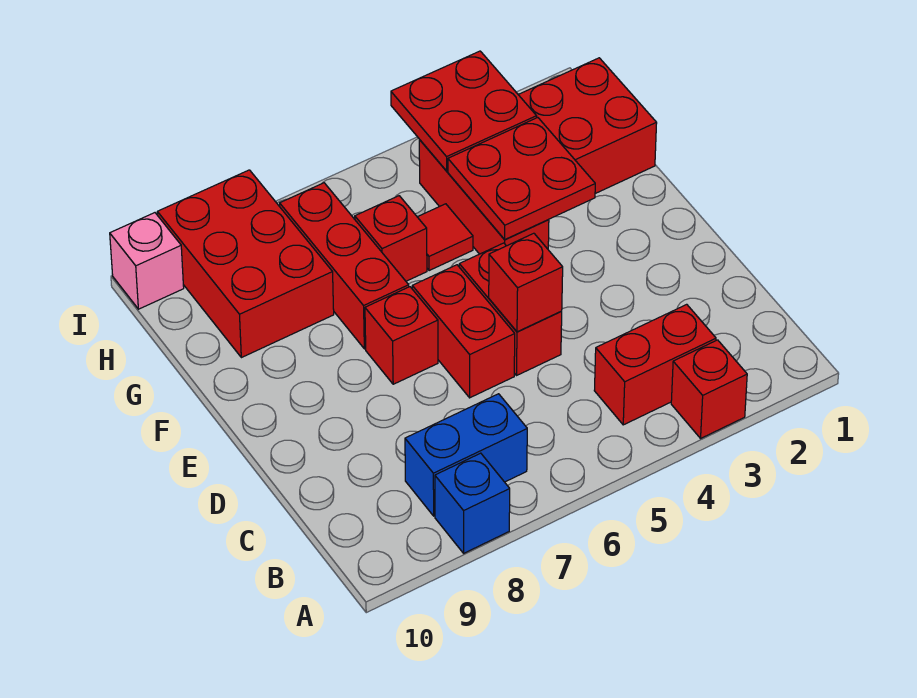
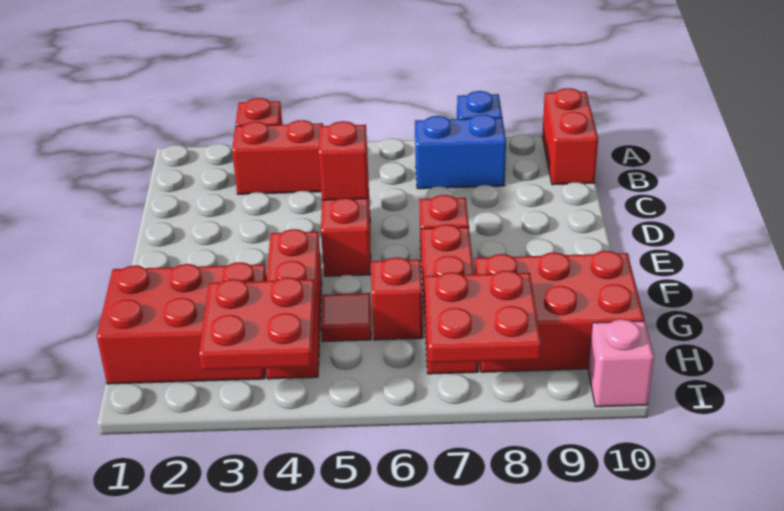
red brick D6:E6 level 1 -> red brick A10:B10 level 1
red plate F3:G4 level 2 -> red plate H7:I8 level 2
red brick G8:I9 level 1 -> red brick G8:H10 level 1

